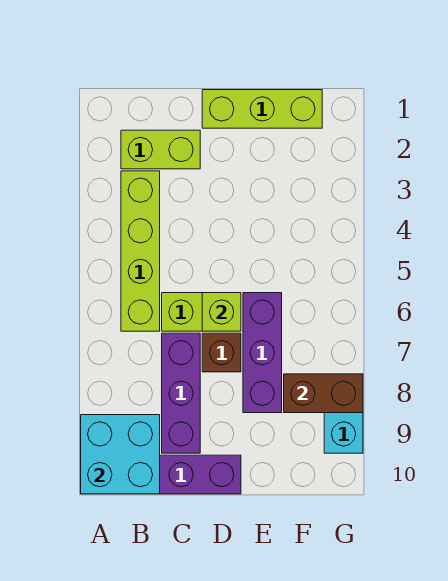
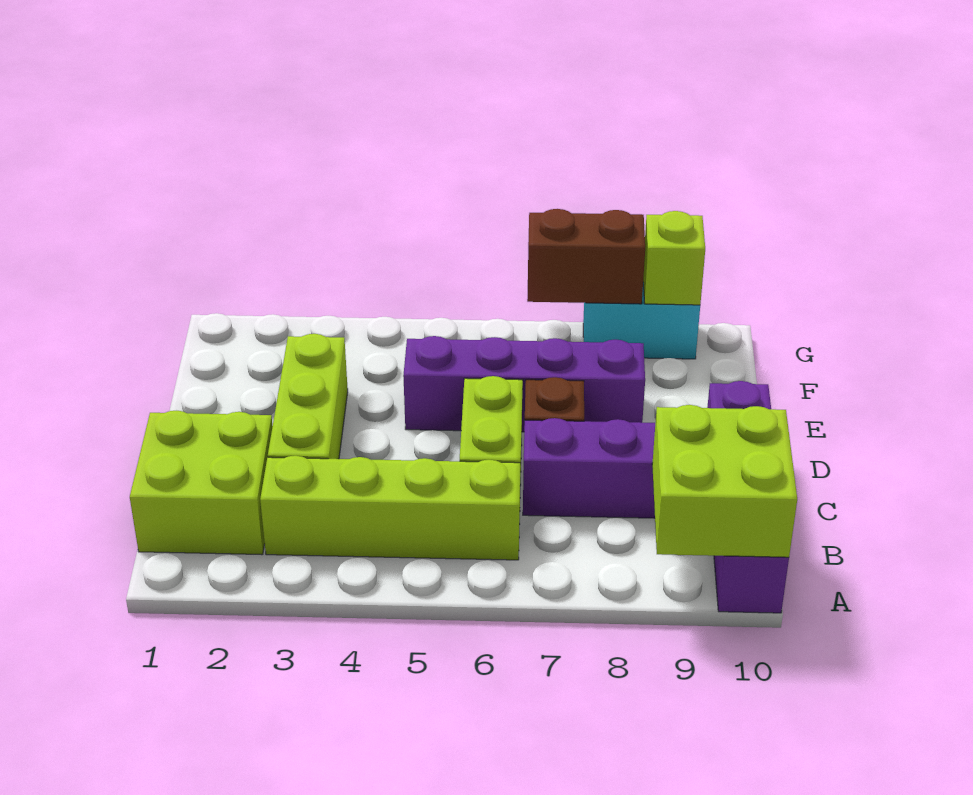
cyan brick A9:B10 level 2 -> lime brick A9:B10 level 2
lime brick B2:C2 level 1 -> lime brick B1:C2 level 1
lime brick D1:F1 level 1 -> lime brick C3:E3 level 1
lime brick D6 level 2 -> lime brick G9 level 2
purple brick E6:E8 level 1 -> purple brick E5:E8 level 1
brown brick F8:G8 level 2 -> brown brick G7:G8 level 2

